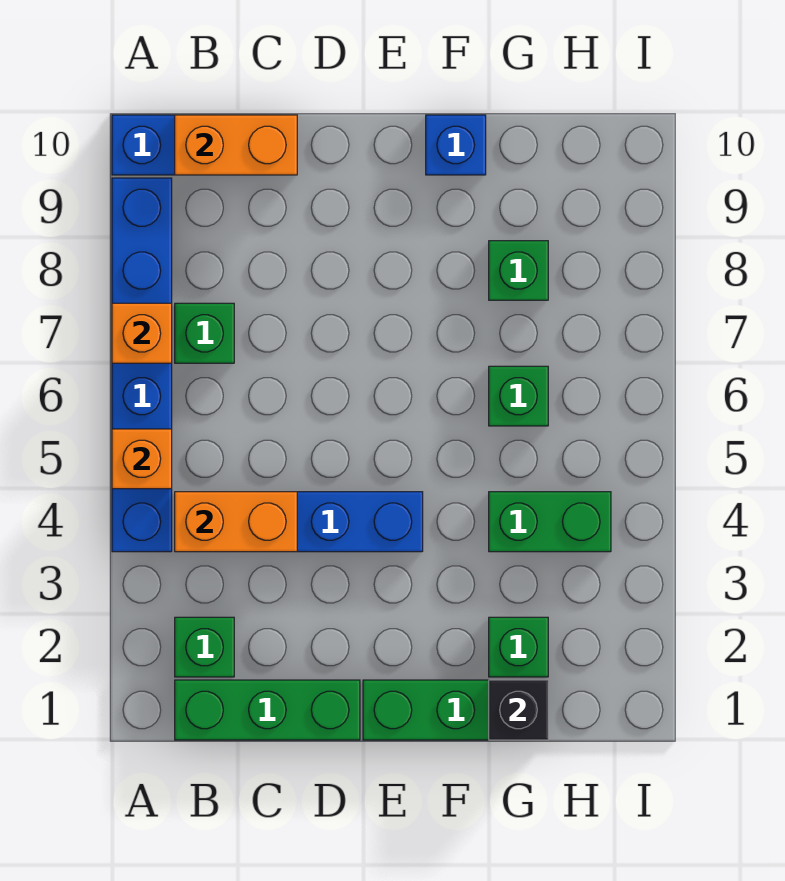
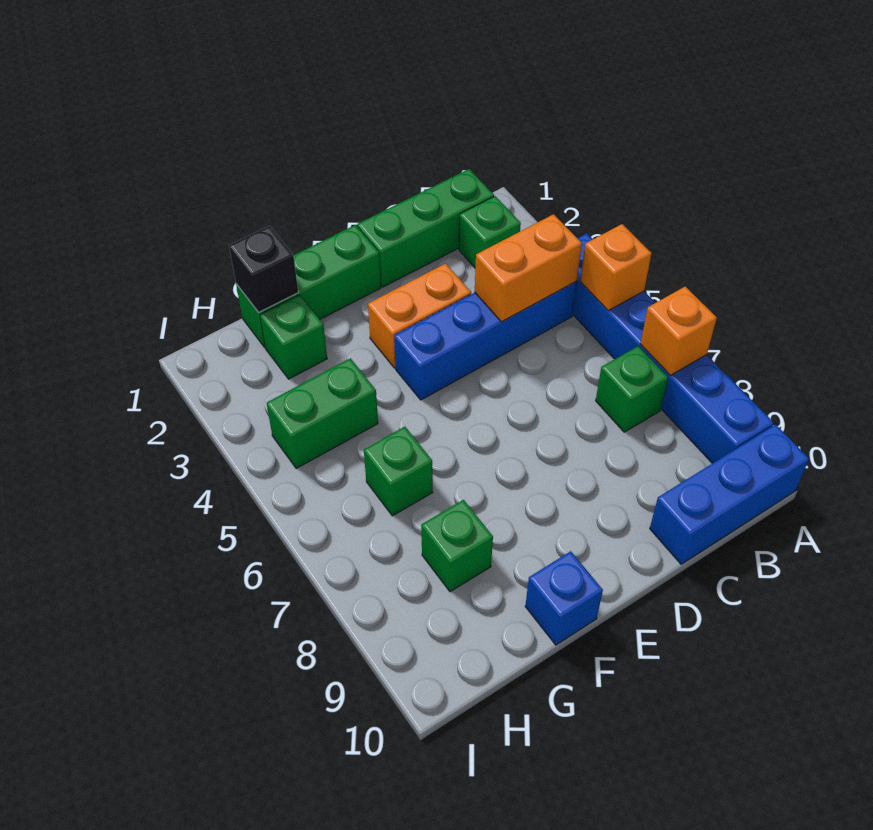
orange brick B10:C10 level 2 -> orange brick D3:E3 level 1

